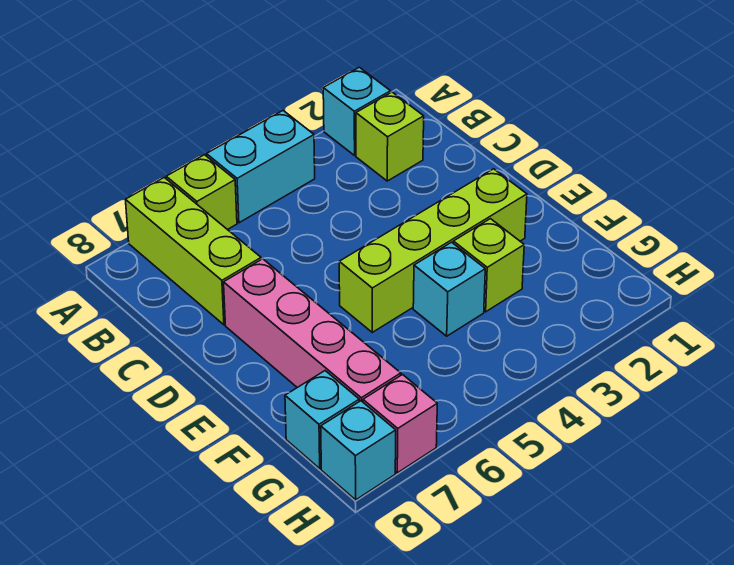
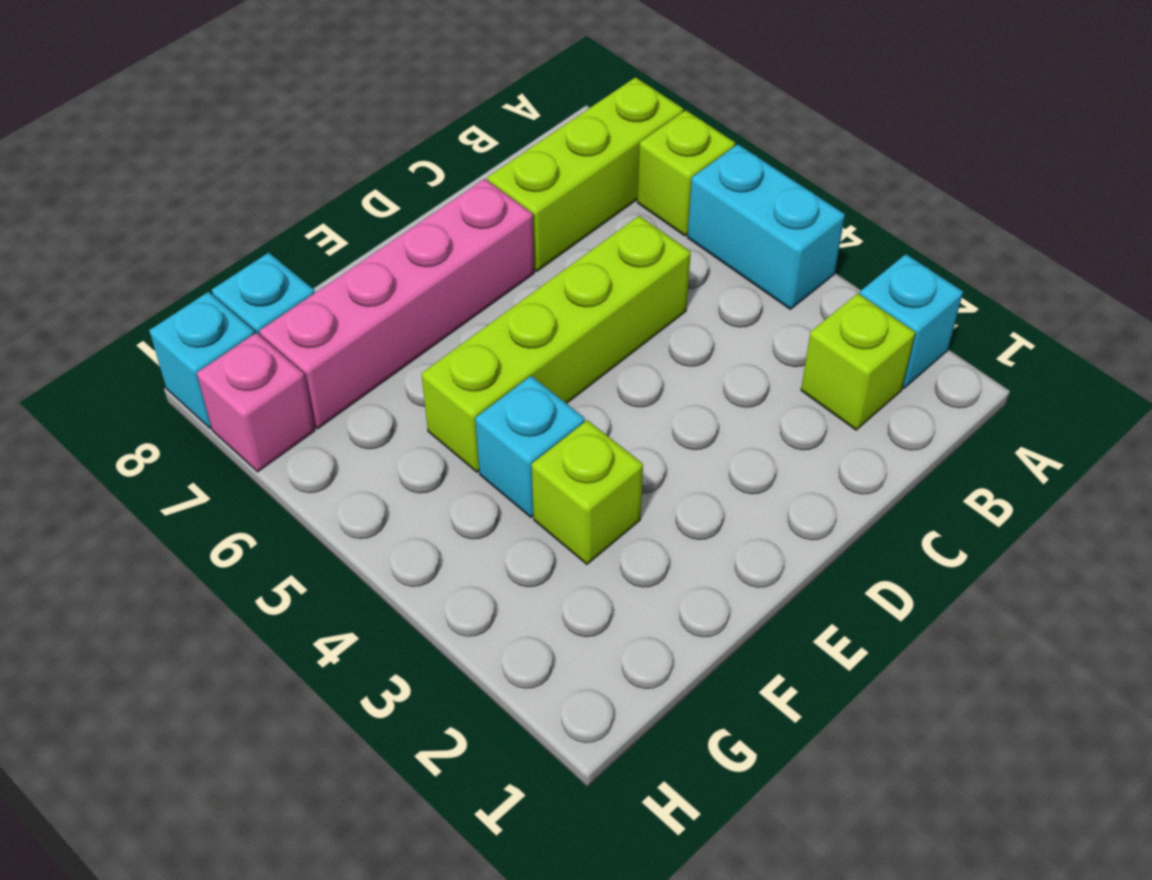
lime brick E2:E5 level 1 -> lime brick C5:F5 level 1

